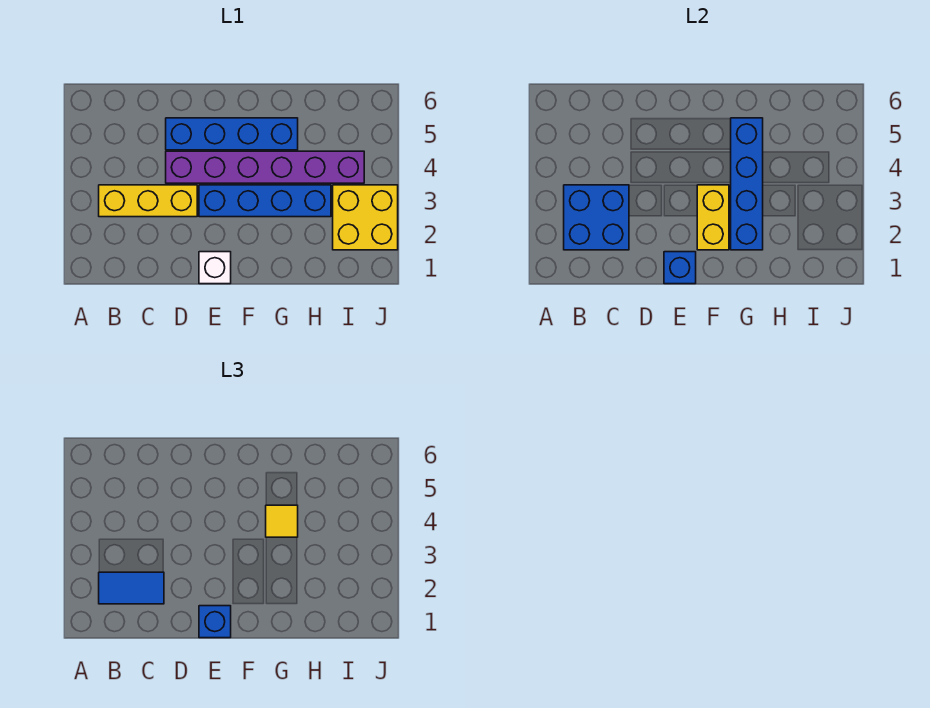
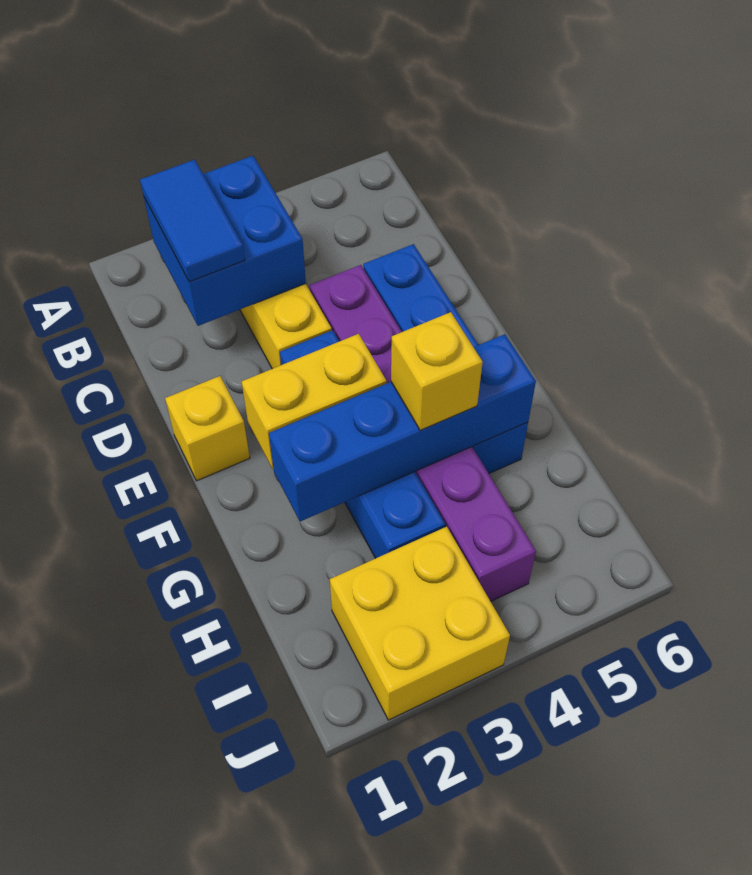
white brick E1 level 1 -> yellow brick E1 level 1
blue brick E1 level 2 -> none
blue brick E1 level 3 -> none
yellow tile G4 level 3 -> yellow brick G4 level 3

